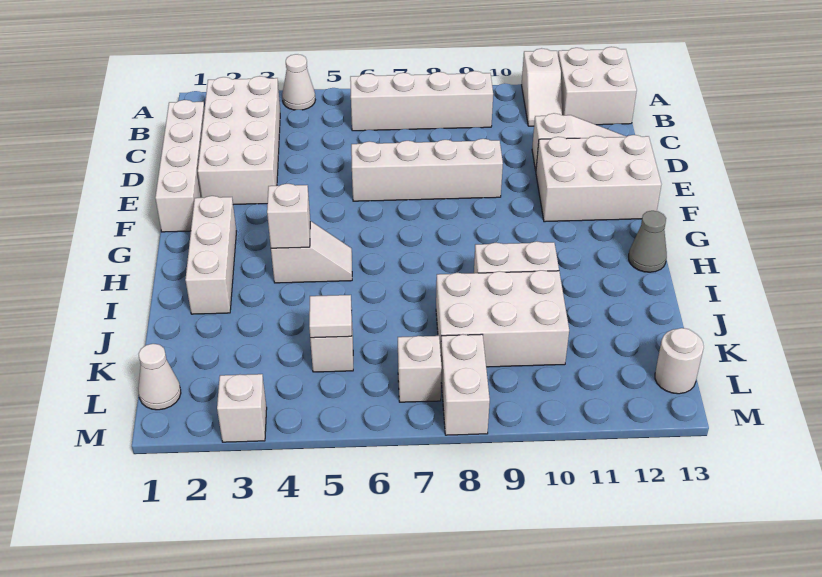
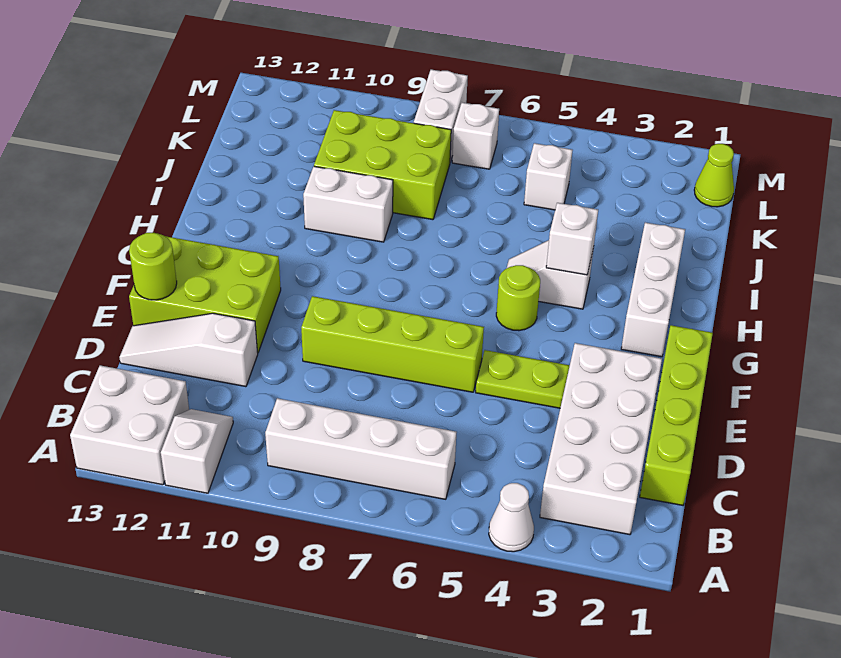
white brick C1:F1 level 1 -> lime brick C1:F1 level 1
none -> lime plate E4:E5 level 1
white brick E6:E9 level 1 -> lime brick E6:E9 level 1
white brick E11:F13 level 1 -> lime brick E11:F13 level 1
none -> lime round brick E13 level 2
none -> lime round brick G5 level 1
grey cone H13 level 1 -> none
white brick J8:K10 level 1 -> lime brick J8:K10 level 1
white tile K5 level 2 -> none
white cone L1 level 1 -> lime cone L1 level 1
white round brick L13 level 1 -> none
white brick M3 level 1 -> none

